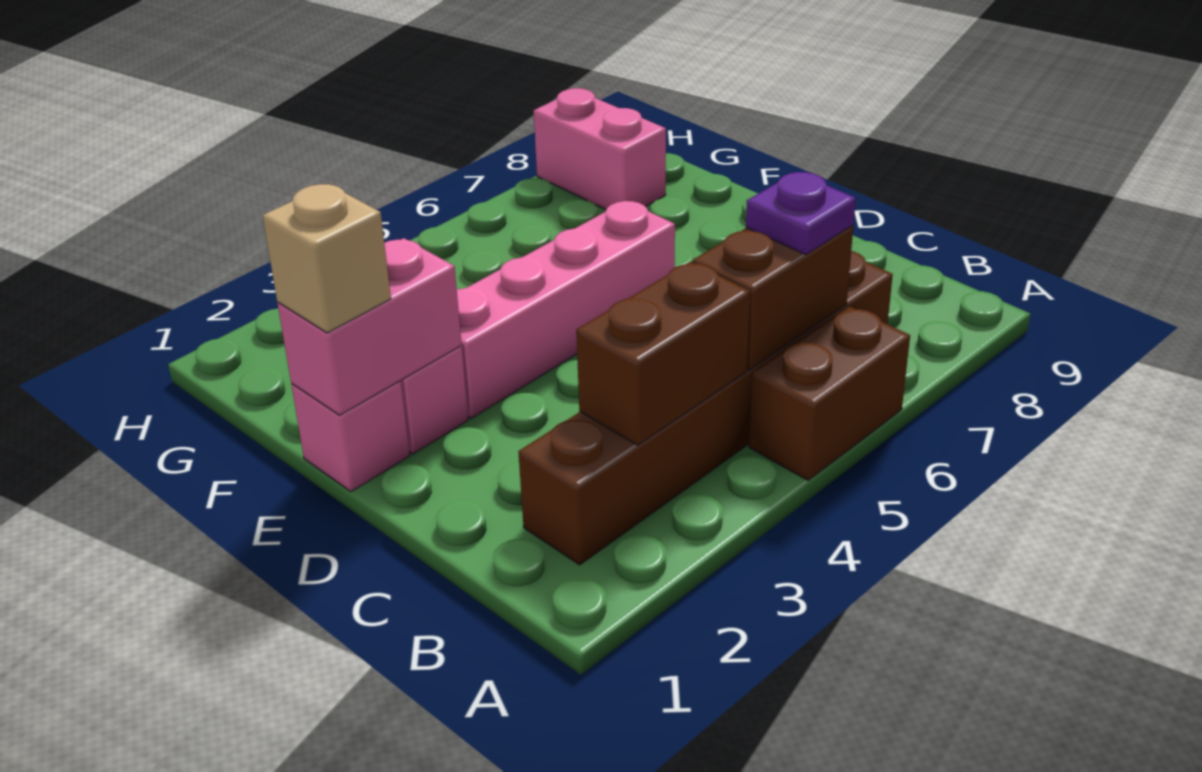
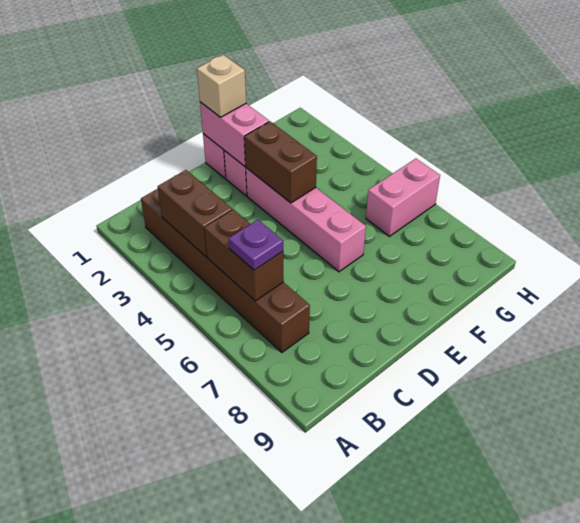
brown brick A5:A6 level 1 -> brown brick E3:E4 level 2
pink brick G8:H8 level 1 -> pink brick G6:H6 level 1

